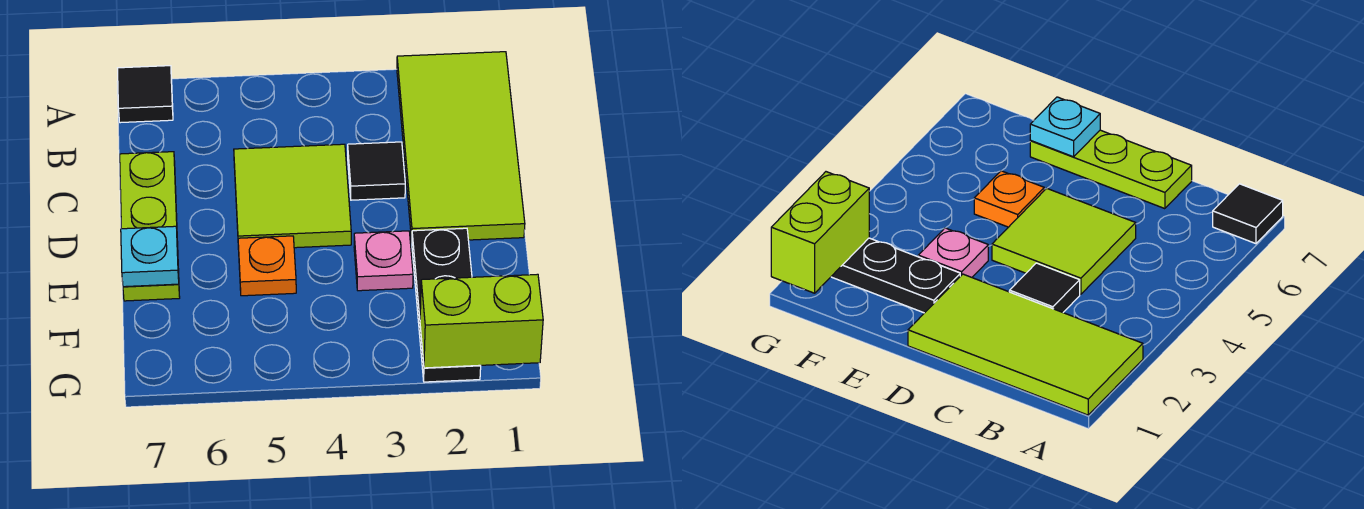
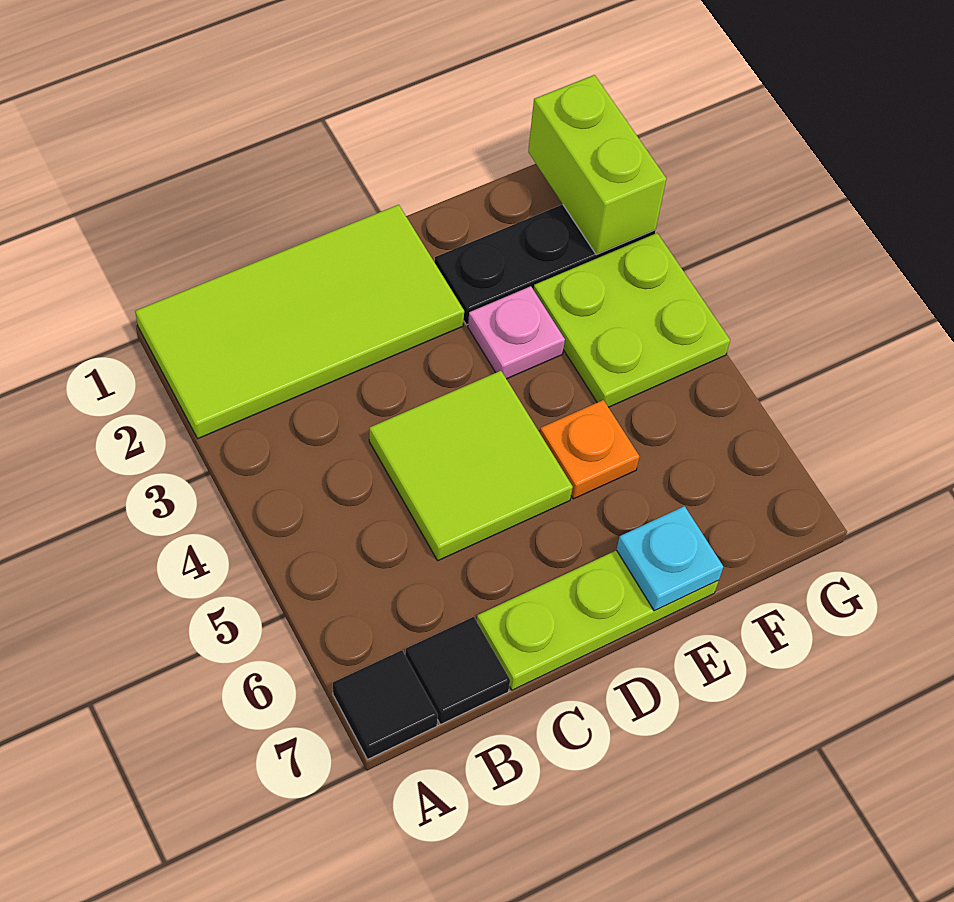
black tile C3 level 1 -> black tile B7 level 1
none -> lime plate F3:G4 level 1

